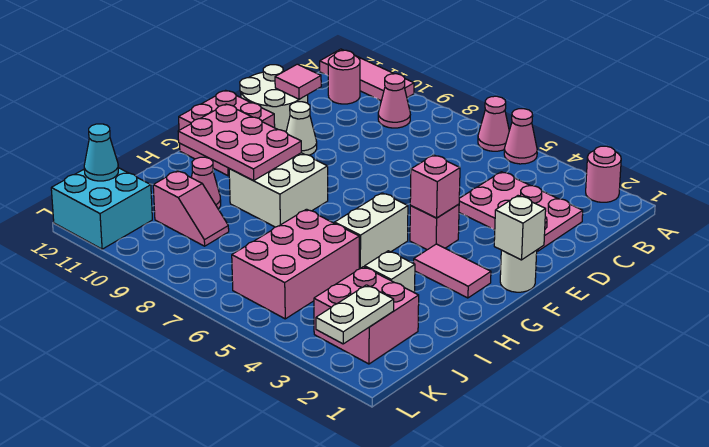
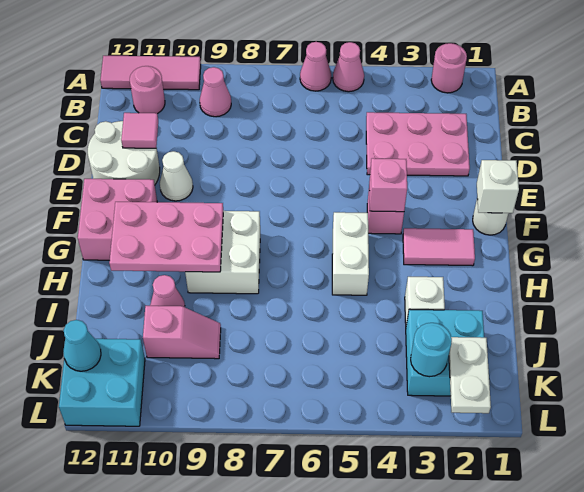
pink brick I5:K6 level 1 -> none
pink brick J2:K3 level 1 -> cyan brick J2:K3 level 1
none -> cyan round brick K3 level 2

